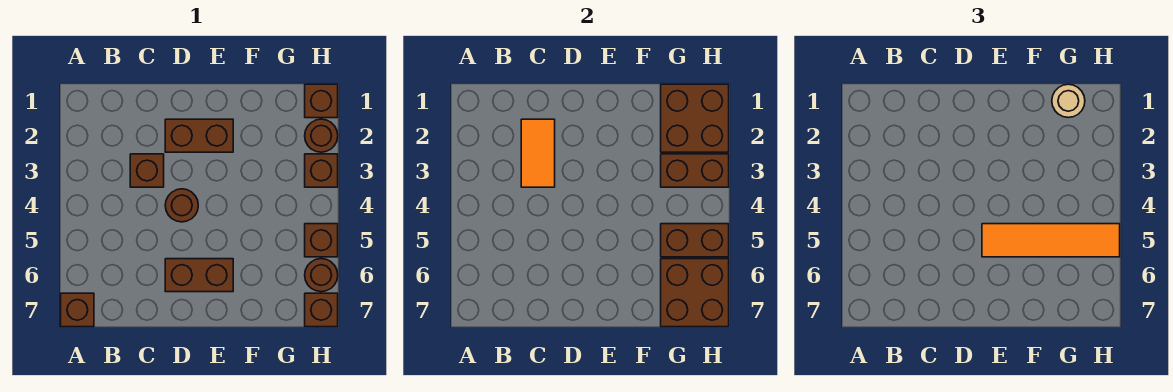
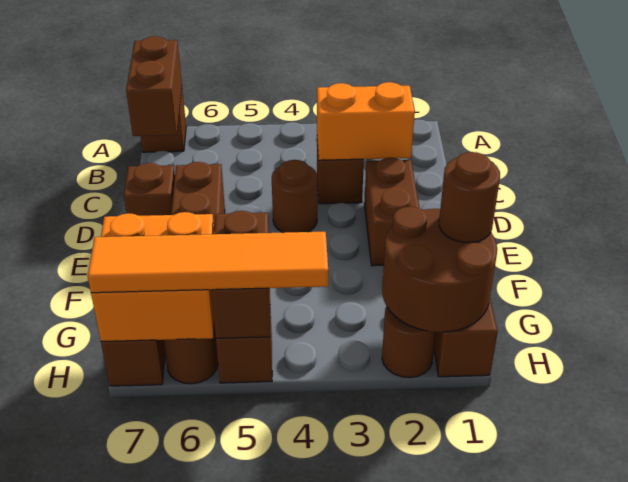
orange tile C2:C3 level 2 -> orange brick C2:C3 level 2
orange tile E5:H5 level 3 -> orange tile H4:H7 level 3
brown brick G1:H2 level 2 -> brown round brick G1:H2 level 2
tan round brick G1 level 3 -> brown round brick G1 level 3
brown brick G3:H3 level 2 -> brown brick A7:B7 level 2
brown brick G6:H7 level 2 -> orange brick G6:H7 level 2
brown brick H3 level 1 -> brown brick D7 level 1

